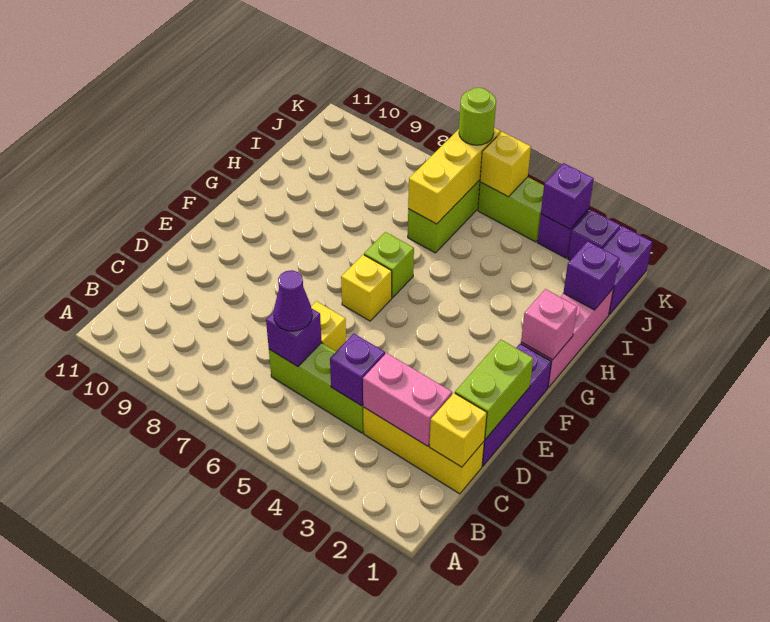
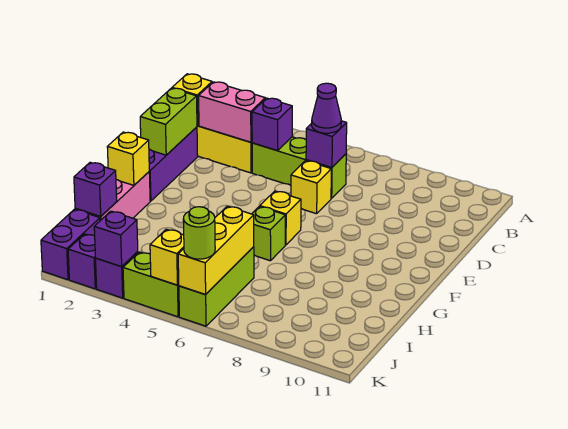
pink brick G1 level 2 -> yellow brick G1 level 2

